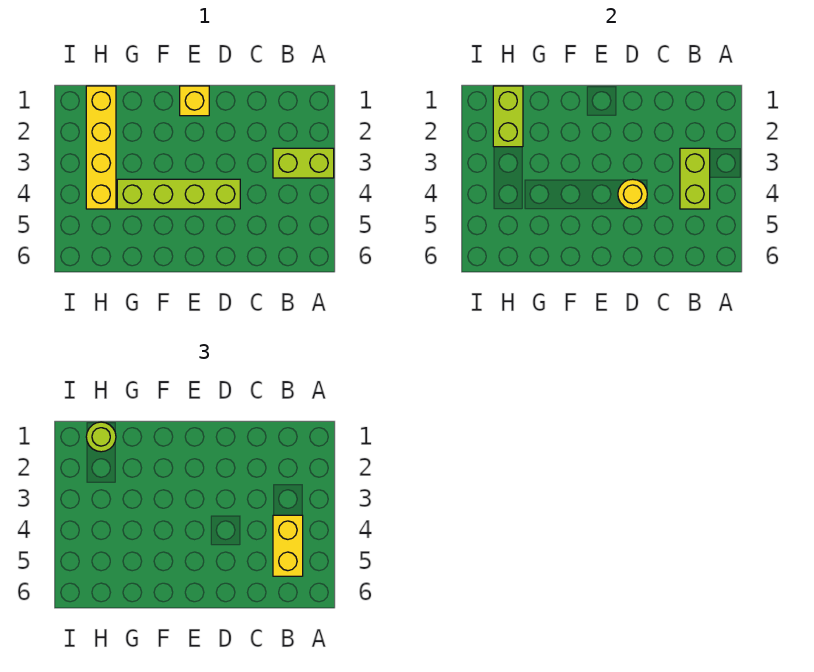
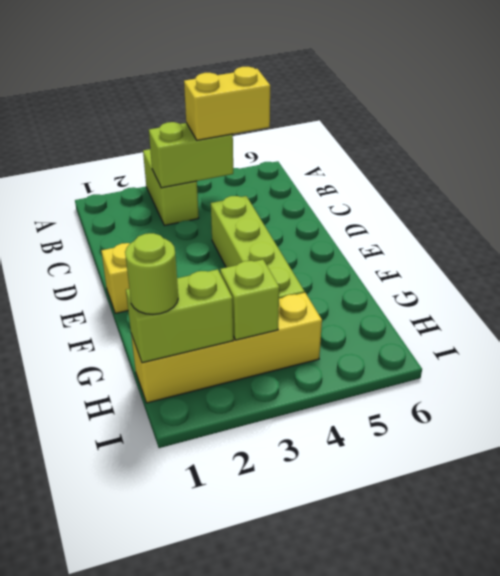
yellow round brick D4 level 2 -> none
none -> lime brick H3 level 2

